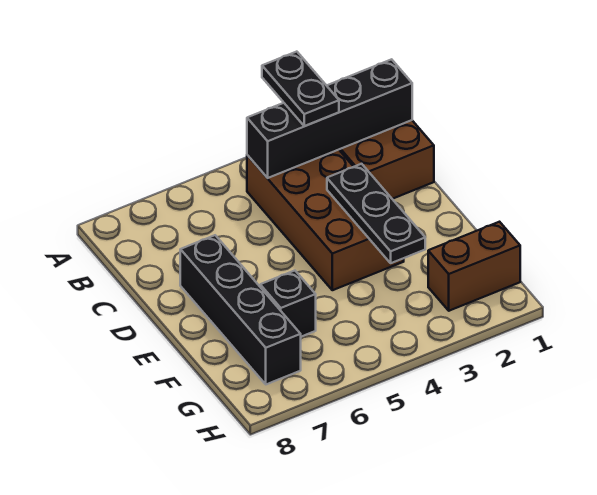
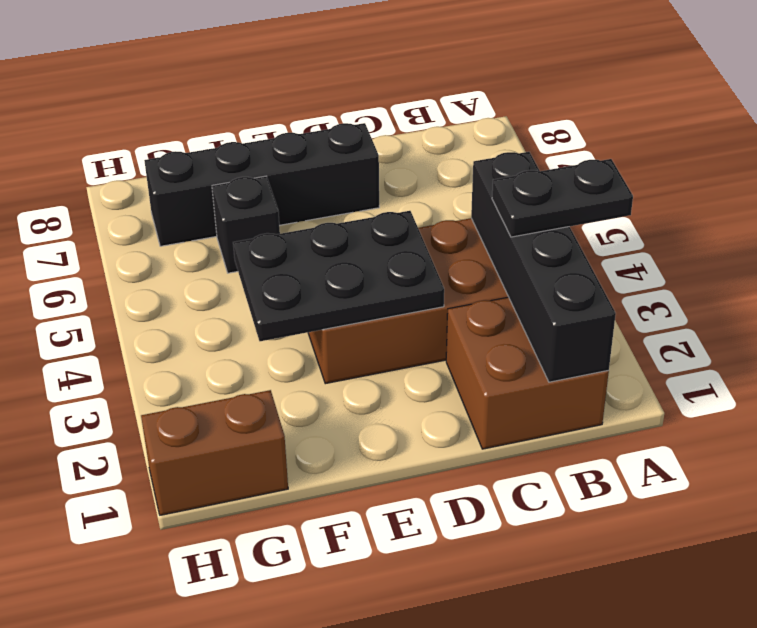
black plate D3:F3 level 2 -> black plate D3:F4 level 2
brown brick G1:G2 level 1 -> brown brick G1:H1 level 1

